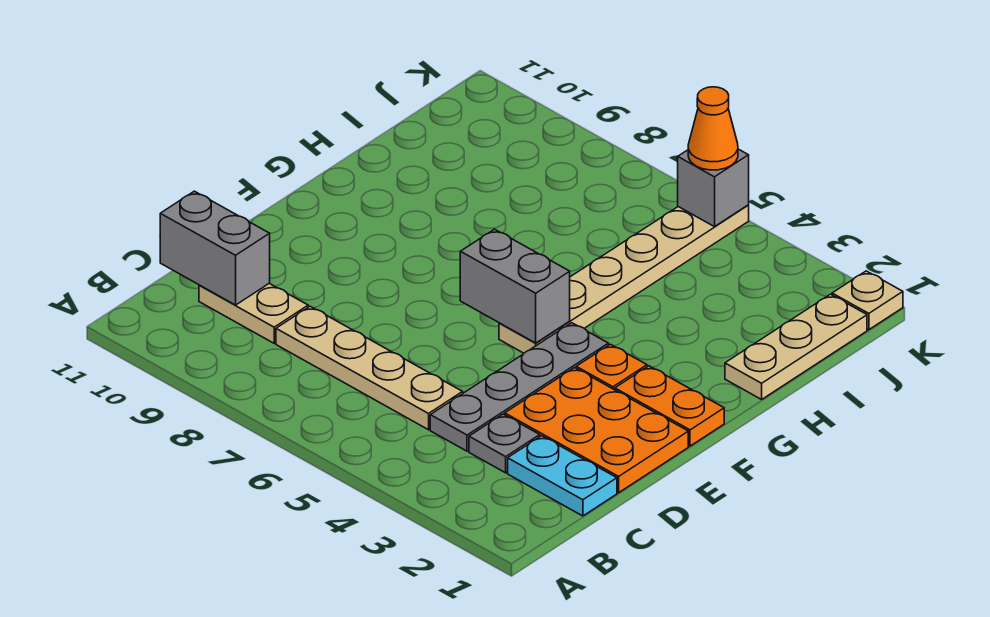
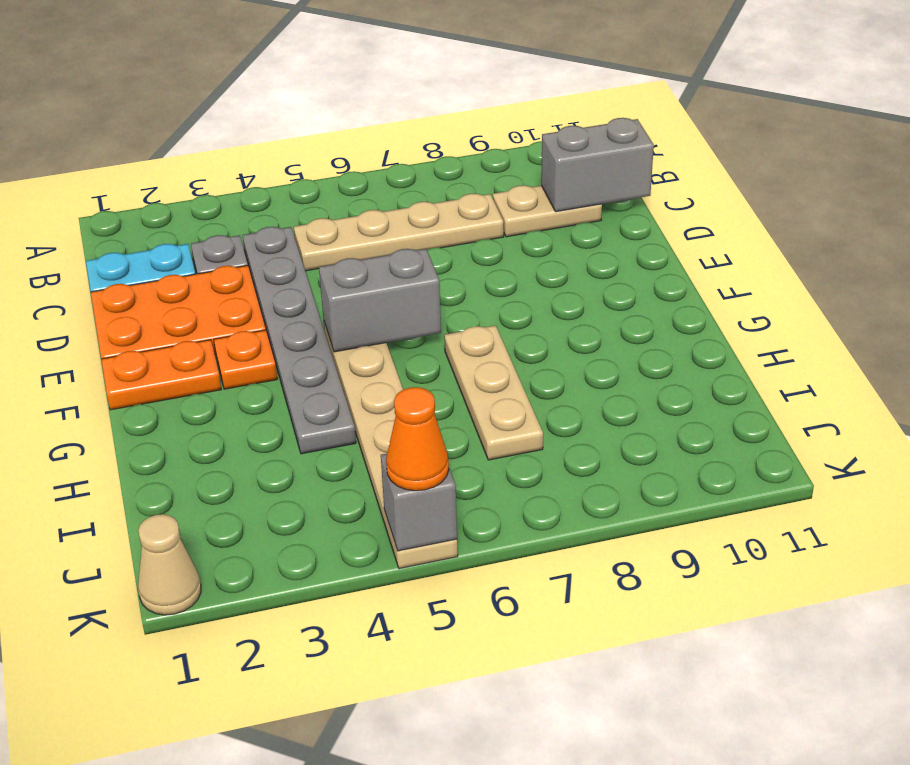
grey plate C4:F4 level 1 -> grey plate C4:H4 level 1
tan plate H1:J1 level 1 -> tan plate G7:I7 level 1
tan plate K1 level 1 -> tan cone K1 level 1

